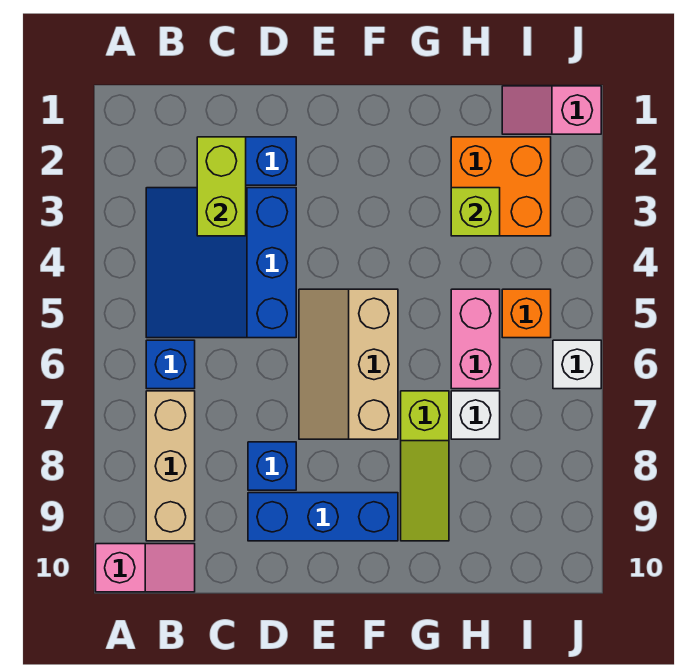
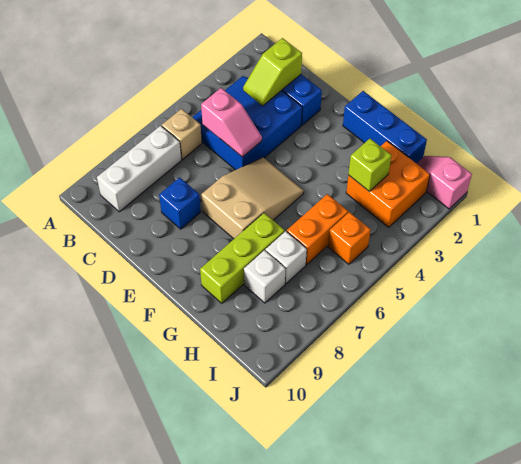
pink slope A10:B10 level 1 top A -> pink slope C5:D5 level 2 top C
blue brick B6 level 1 -> tan brick B6 level 1
tan brick B7:B9 level 1 -> white brick B7:B9 level 1
lime brick C2:C3 level 2 -> lime slope C2:C3 level 2 top 2
blue brick D9:F9 level 1 -> blue brick F1:H1 level 1
tan slope E5:F7 level 1 top F -> tan slope E5:F7 level 1 top 7
lime slope G7:G9 level 1 top 7 -> lime brick G7:G9 level 1
pink brick H5:H6 level 1 -> orange brick H5:H6 level 1
white brick J6 level 1 -> white brick H8 level 1

